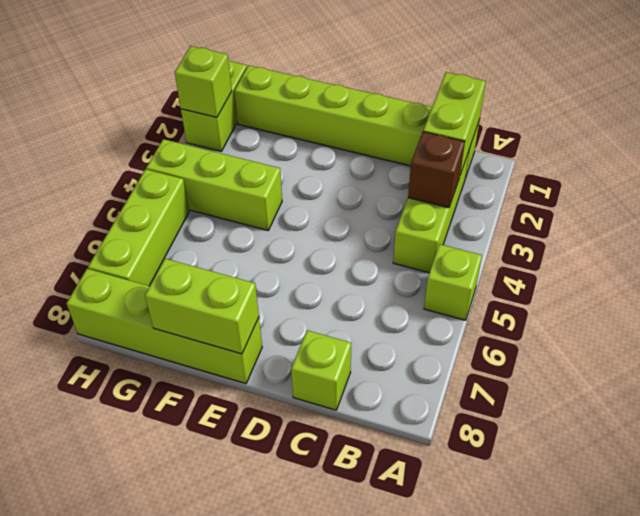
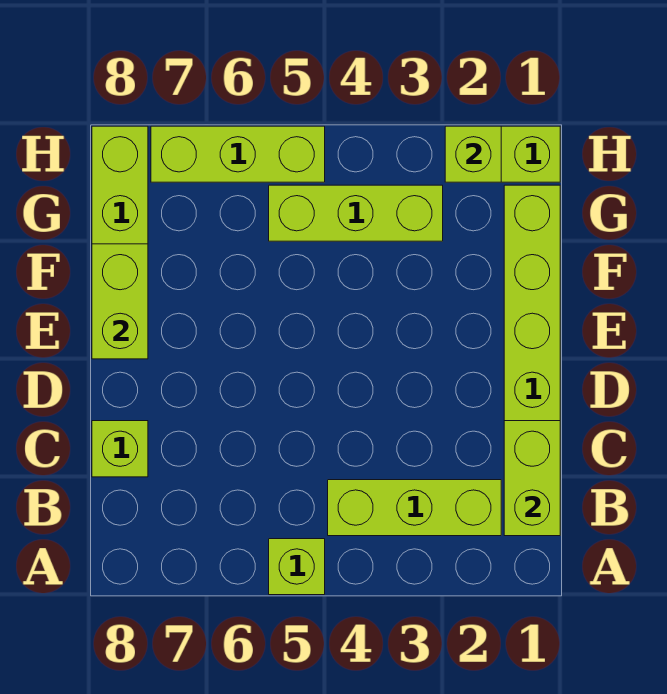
lime brick B1:B2 level 2 -> lime brick B1:C1 level 2
brown brick B3 level 2 -> none
lime brick F4:H4 level 1 -> lime brick G3:G5 level 1

